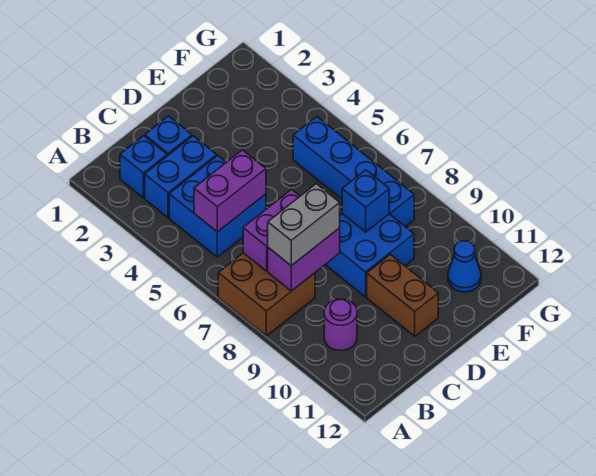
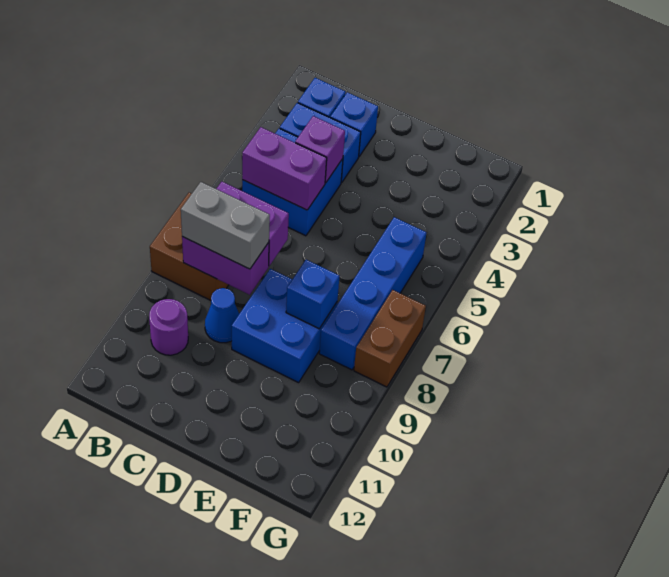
none -> purple brick C4 level 2
brown brick D10:D11 level 1 -> brown brick G7:G8 level 1
blue cone F11 level 1 -> blue cone C9 level 1

